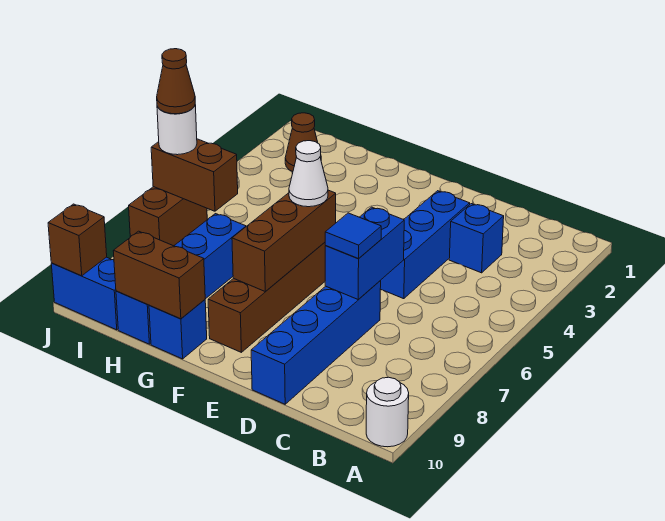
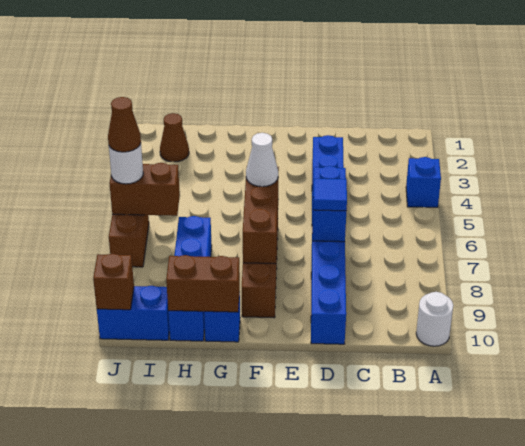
blue brick C3 level 1 -> blue brick A4 level 1

